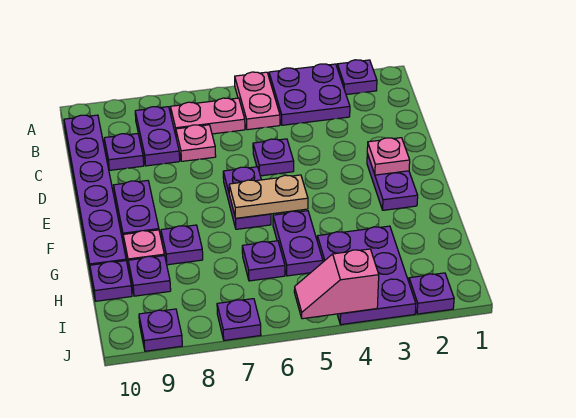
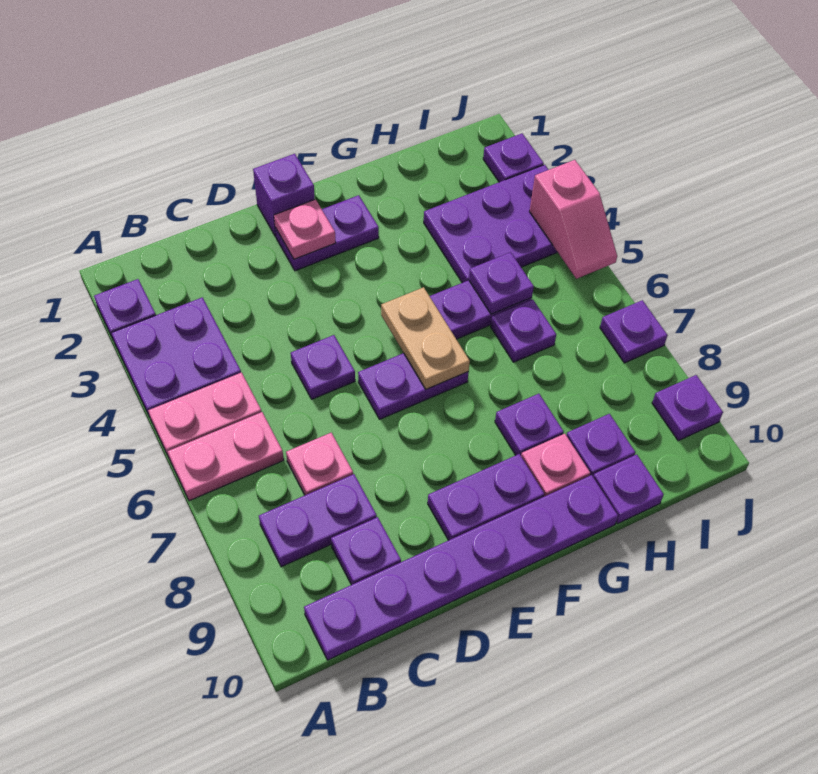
pink plate B6:B7 level 1 -> pink plate A6:B6 level 1
none -> purple brick E1 level 1
none -> purple plate H5 level 2

